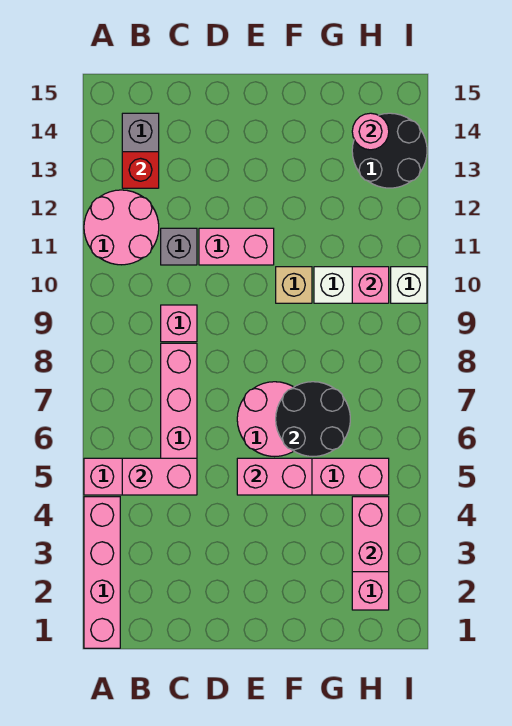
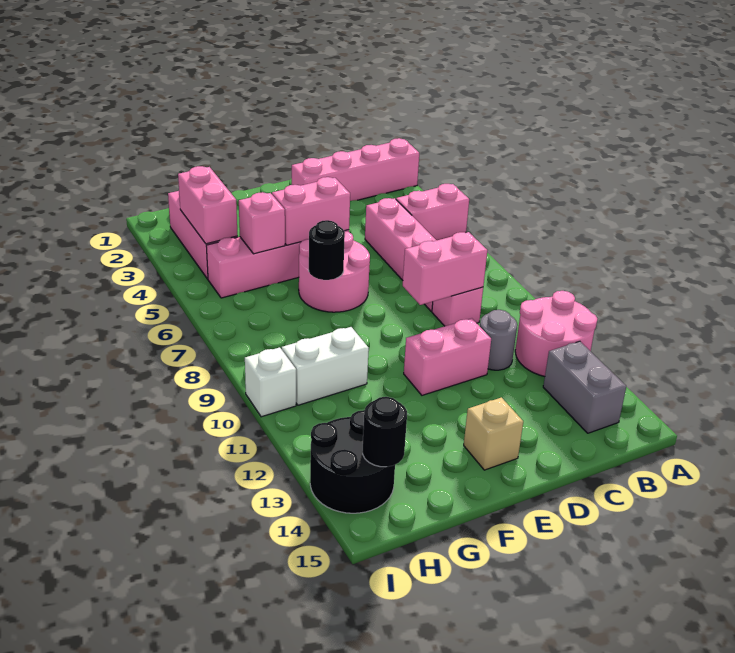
pink brick A1:A4 level 1 -> pink brick A2:D2 level 1
pink brick B5:C5 level 2 -> pink brick C9:D9 level 2
red brick B13 level 2 -> none
grey brick C11 level 1 -> grey round brick C11 level 1
black round brick F6:G7 level 2 -> black round brick F7 level 2
tan brick F10 level 1 -> tan brick E14 level 1
pink brick H10 level 2 -> pink brick G5 level 2
pink round brick H14 level 2 -> black round brick H14 level 2

